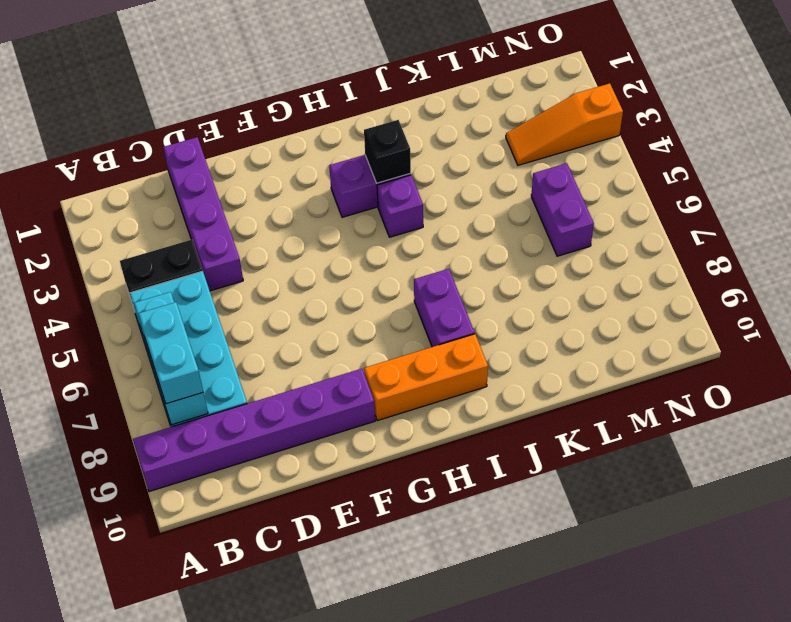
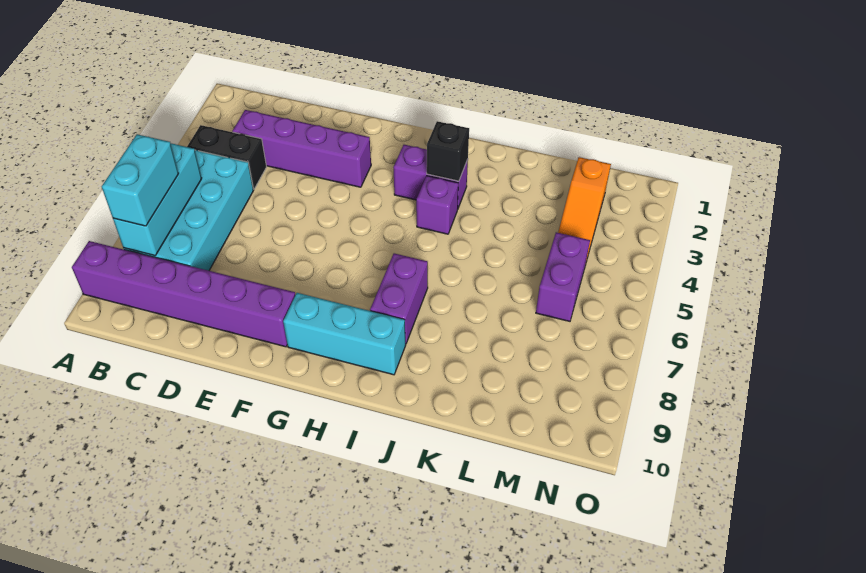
purple brick D1:D4 level 1 -> purple brick C3:F3 level 1
orange brick G9:I9 level 1 -> cyan brick G9:I9 level 1
orange slope M3:O3 level 1 top O -> orange slope M2:M4 level 1 top 2

